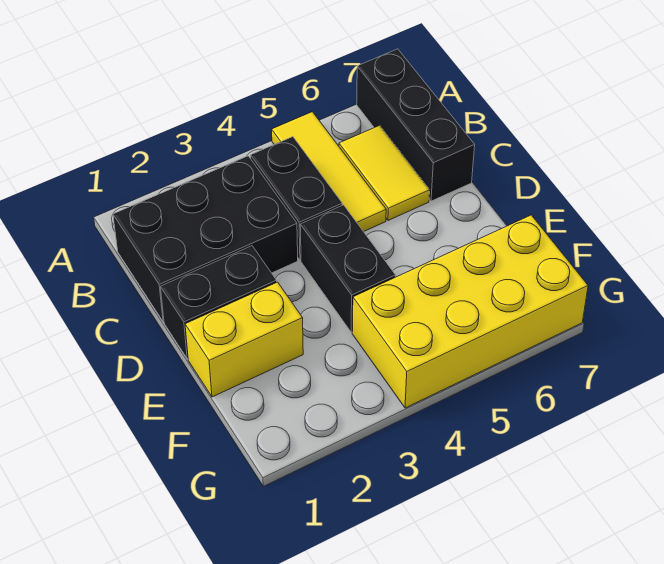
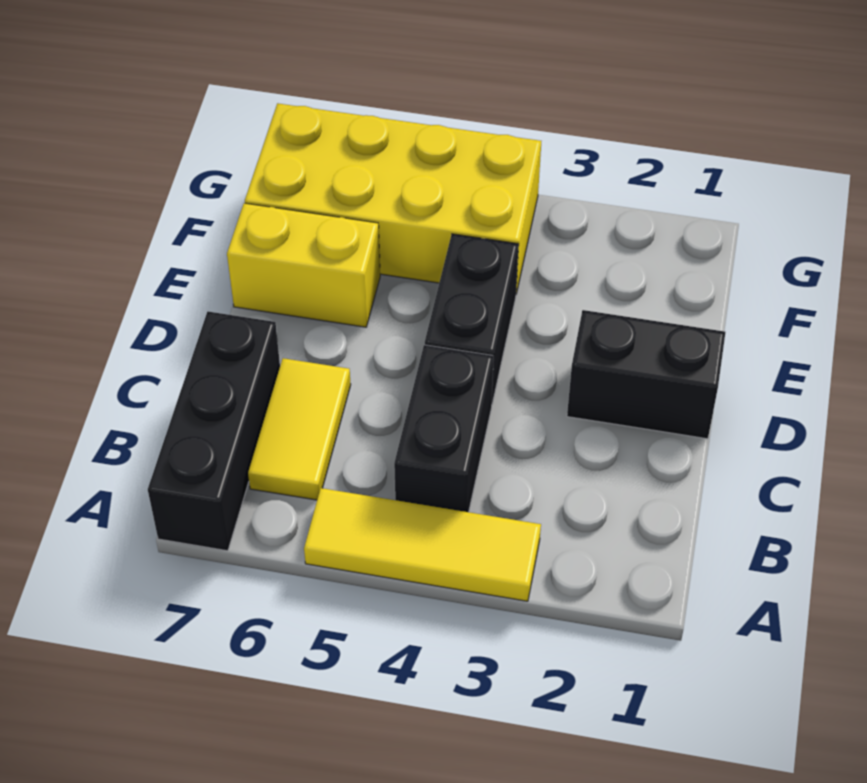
yellow tile A5:C5 level 1 -> yellow tile A3:A5 level 1
black brick B1:C3 level 1 -> none
yellow brick E1:E2 level 1 -> yellow brick E6:E7 level 1

